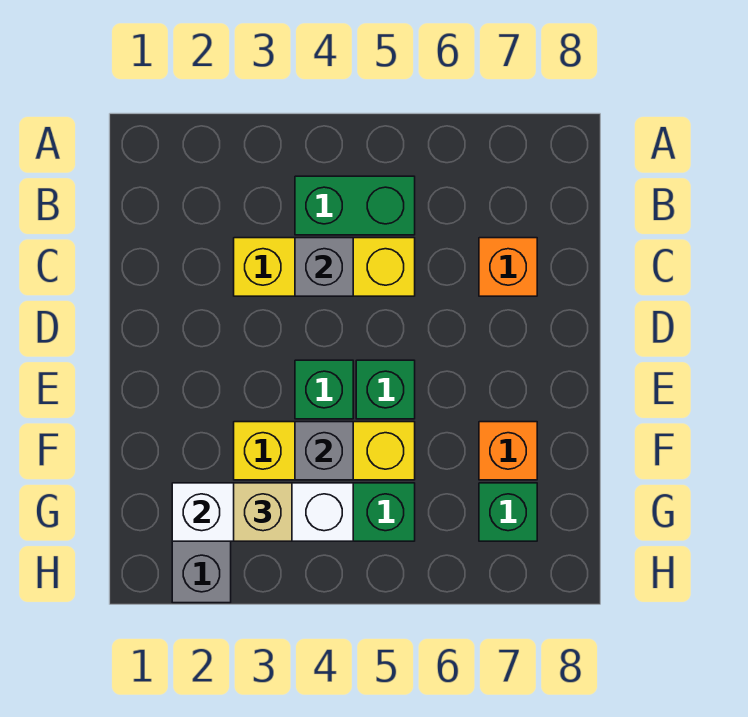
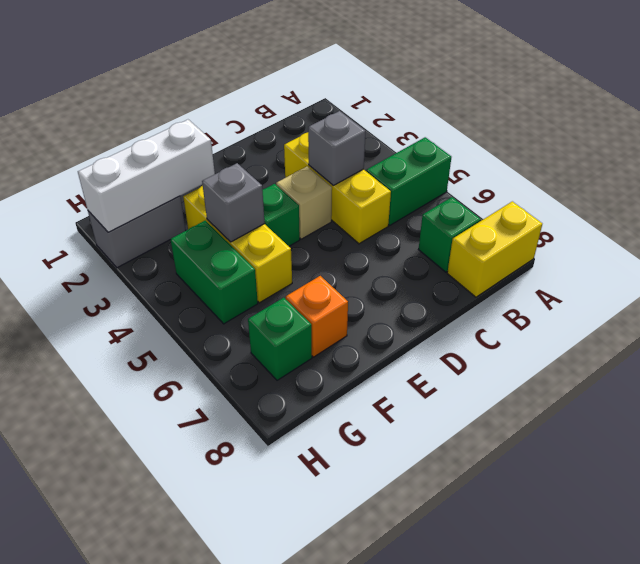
none -> yellow brick A8:B8 level 1
green brick B4:B5 level 1 -> green brick A5:B5 level 1
orange brick C7 level 1 -> none
green brick E5 level 1 -> green brick B7 level 1
white brick G2:G4 level 2 -> white brick F2:H2 level 2
tan brick G3 level 3 -> tan brick D4 level 1

